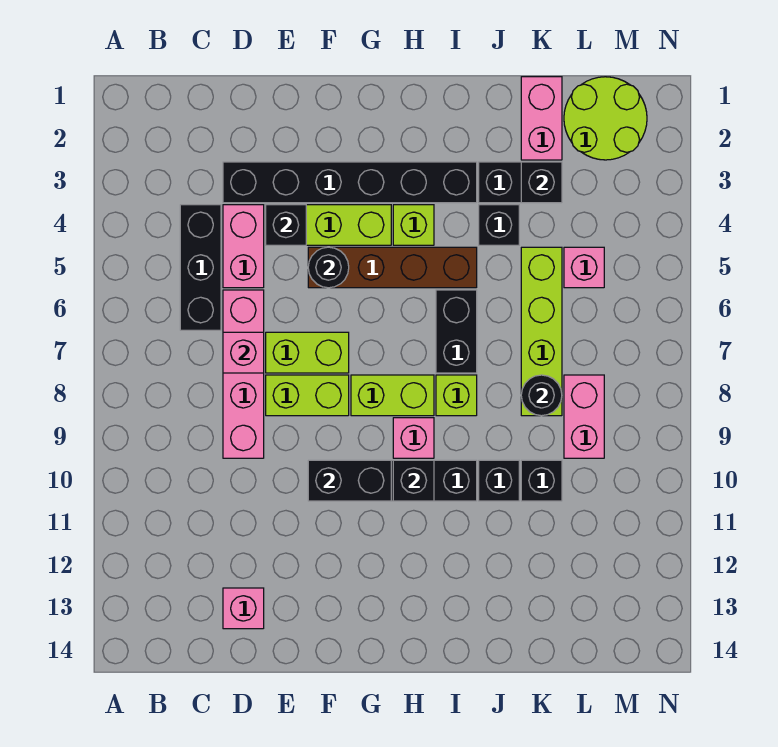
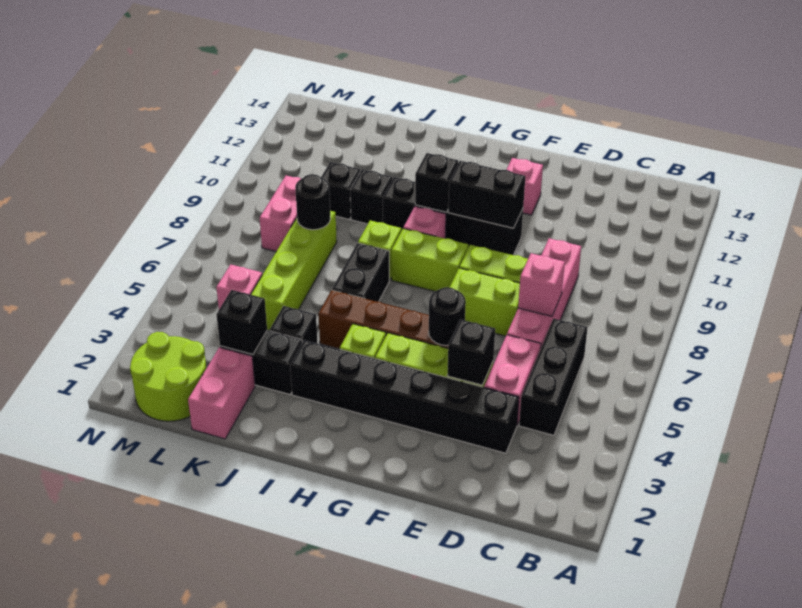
pink brick D13 level 1 -> pink brick F12 level 1

